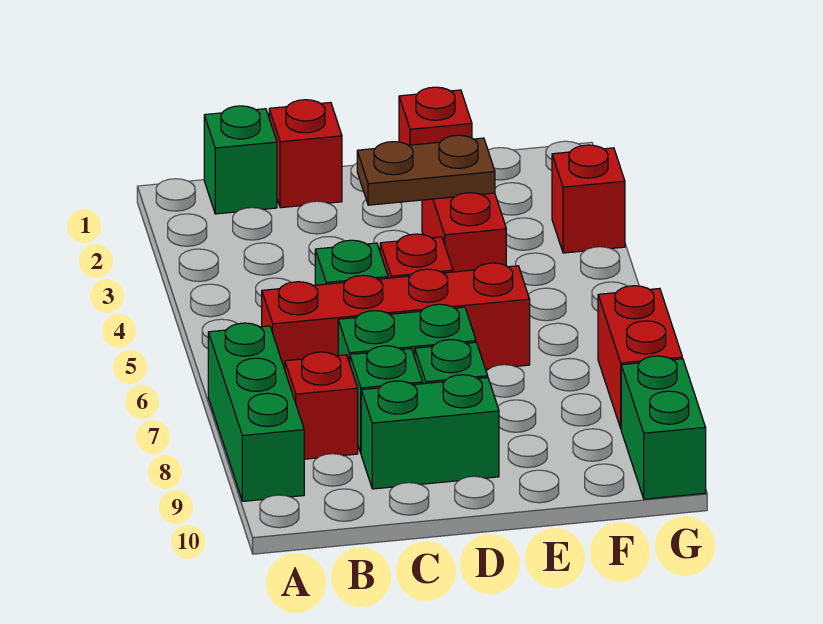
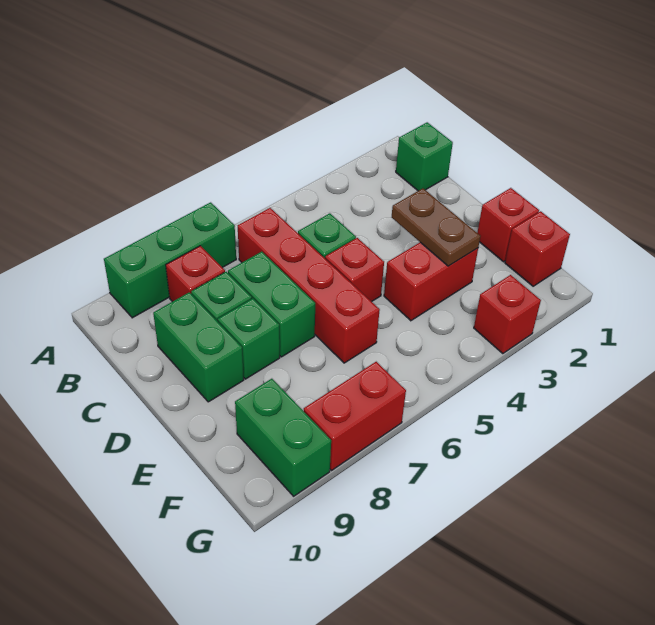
red brick C1 level 1 -> red brick F1 level 1
green brick G9:G10 level 1 -> green brick F9:G9 level 1

